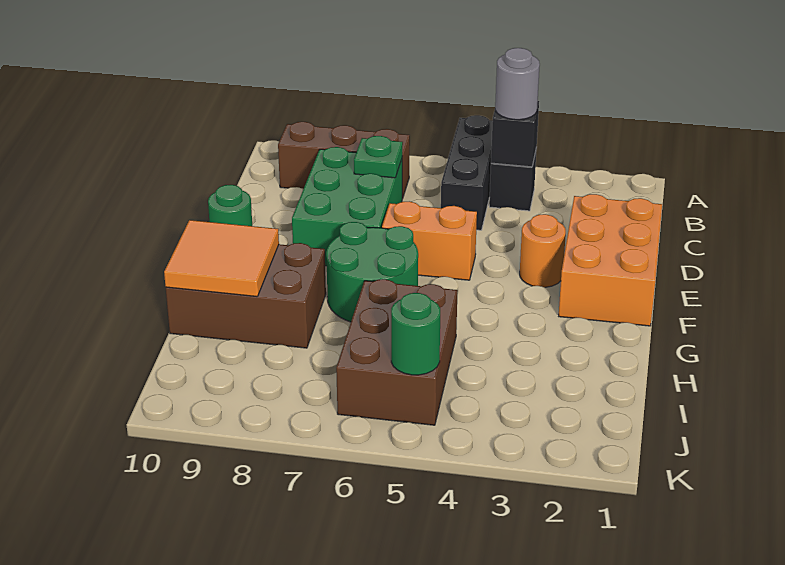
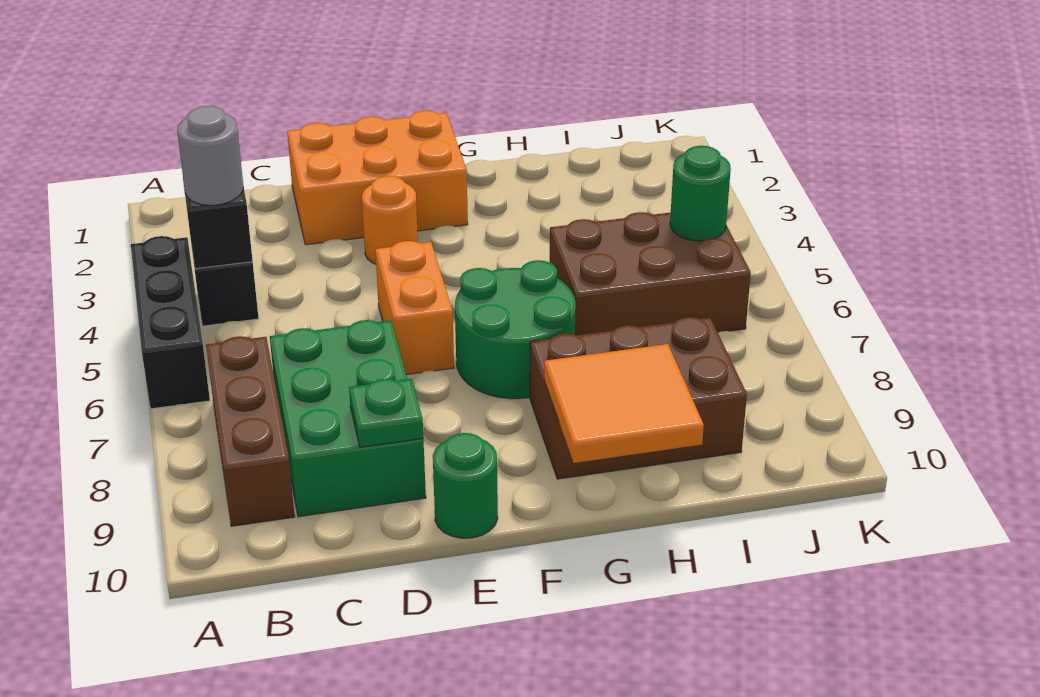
black brick A5:C5 level 1 -> black brick A4:A6 level 1
green brick C7:E8 level 1 -> green brick C7:D9 level 1
green plate C7 level 2 -> green plate D9 level 2
brown brick G8:H10 level 1 -> brown brick G8:I9 level 1

